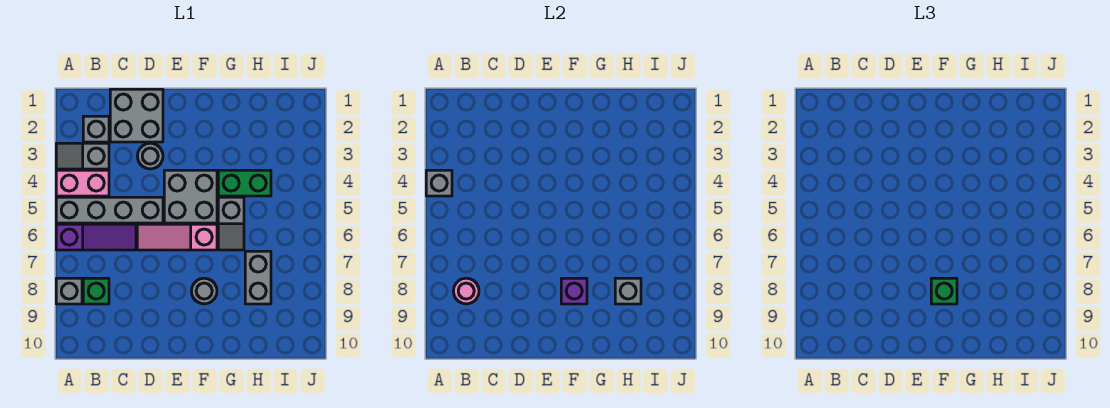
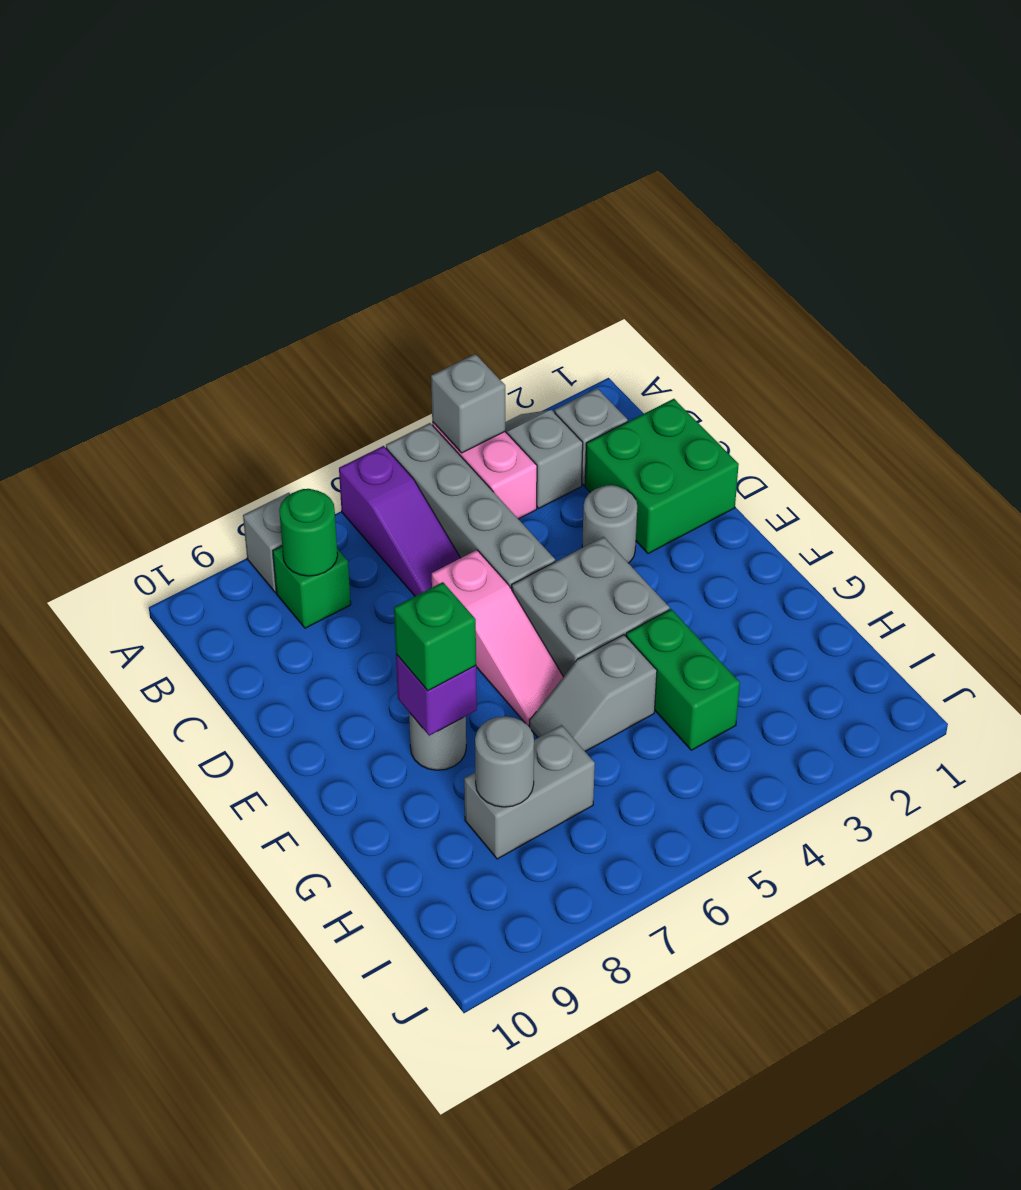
pink round brick B8 level 2 -> green round brick B8 level 2
grey brick C1:D2 level 1 -> green brick C1:D2 level 1
pink slope D6:F6 level 1 top F -> pink slope D6:F6 level 1 top D
grey brick H8 level 2 -> grey round brick H8 level 2

